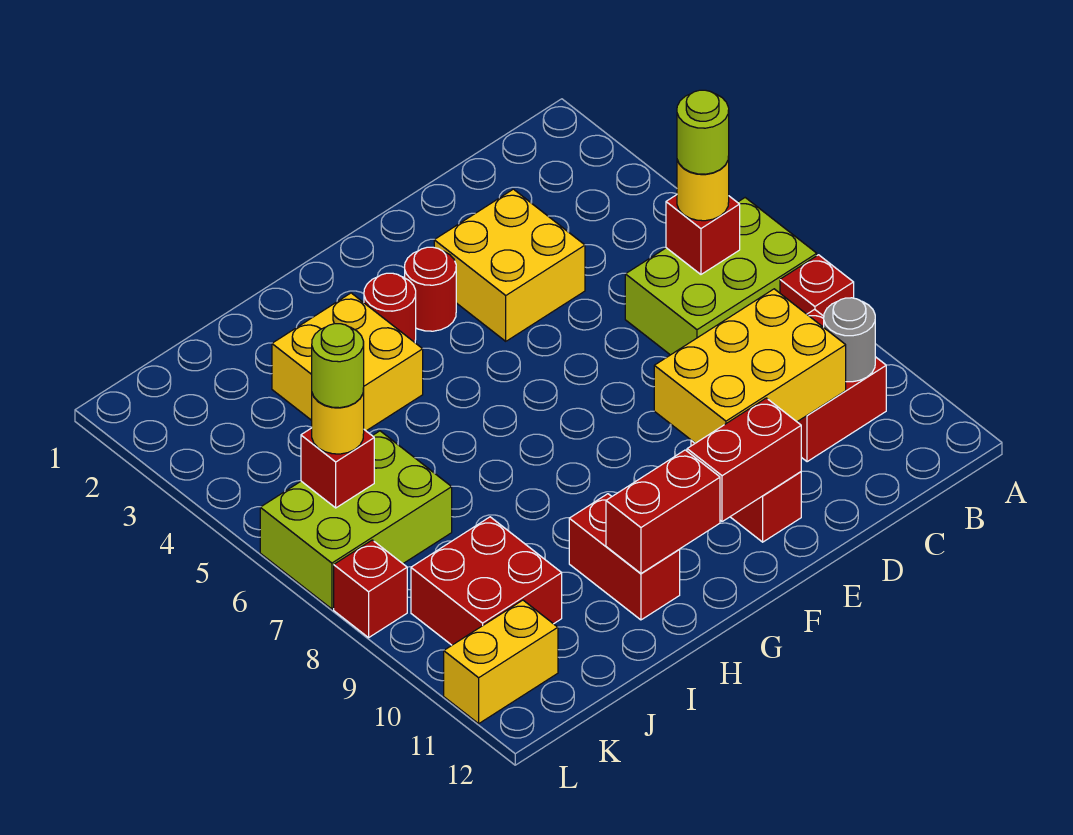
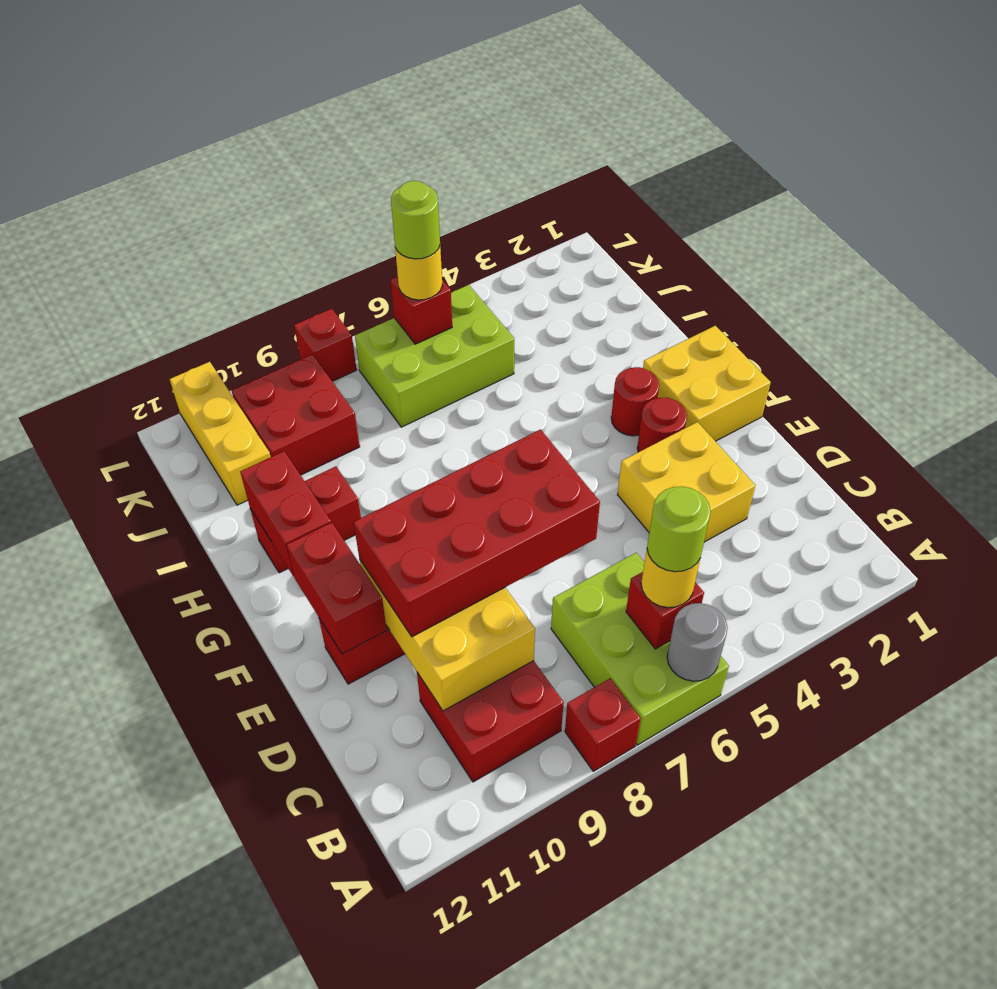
grey round brick B10 level 2 -> grey round brick A6 level 2
none -> red brick D7:E10 level 3
yellow brick H3:I4 level 1 -> yellow brick F1:G2 level 1
lime brick J6:L7 level 1 -> lime brick J5:K7 level 1
yellow brick K11:L11 level 1 -> yellow brick J11:L11 level 1

